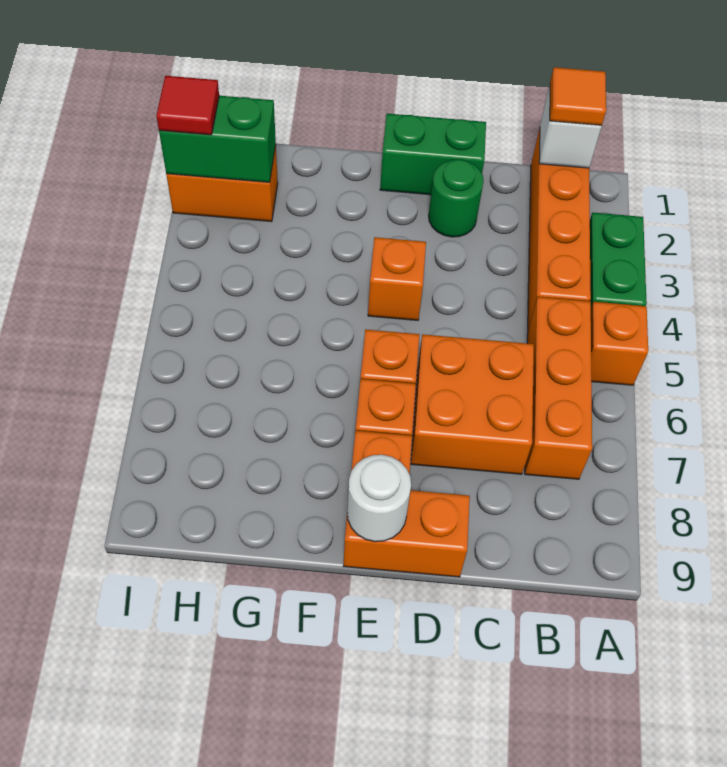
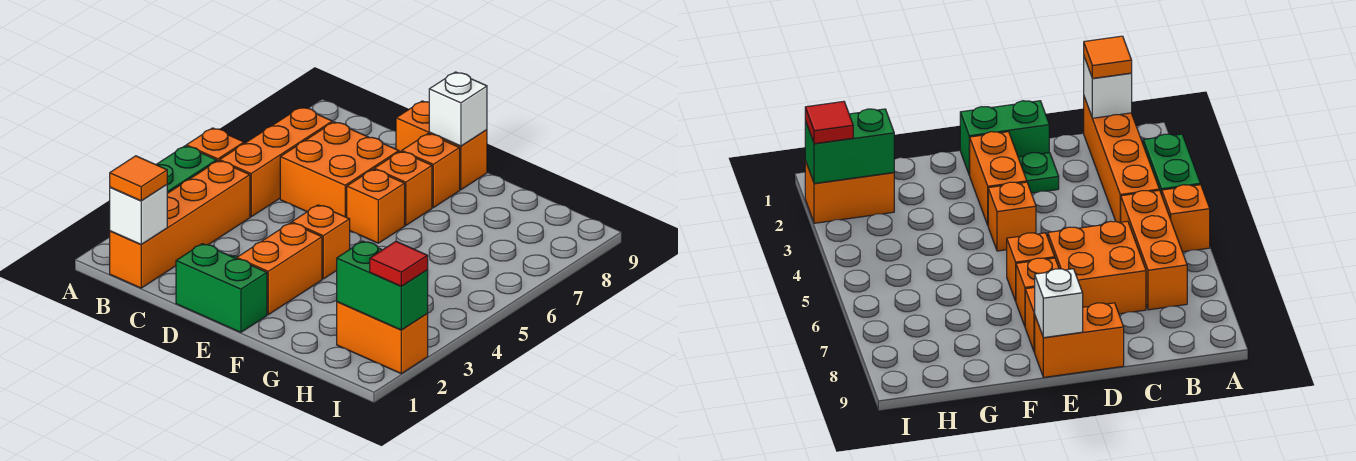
green round brick D2 level 1 -> green plate D2 level 1
none -> orange brick E2:E3 level 1
white round brick E9 level 2 -> white brick E9 level 2

